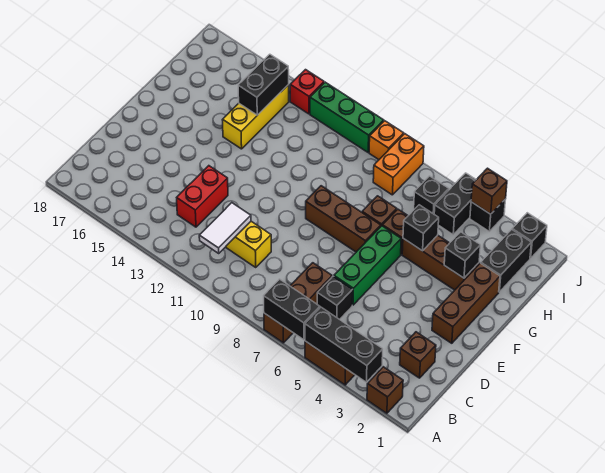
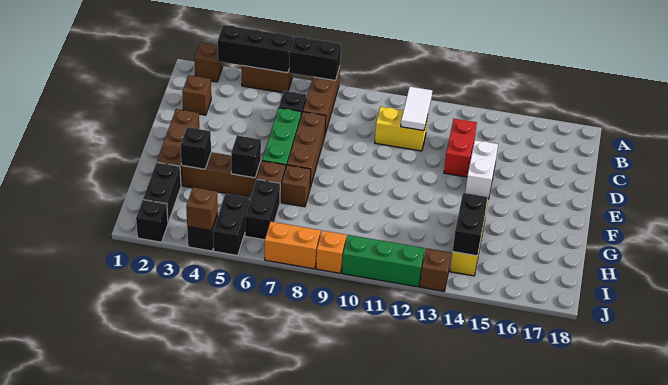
none -> white brick D14:E14 level 1
brown brick F7:F9 level 1 -> brown brick D7:F7 level 1
black brick I6 level 1 -> black brick H6:I6 level 1
orange brick I8:J8 level 1 -> orange brick J7:J8 level 1
red brick J13 level 1 -> brown brick J13 level 1

